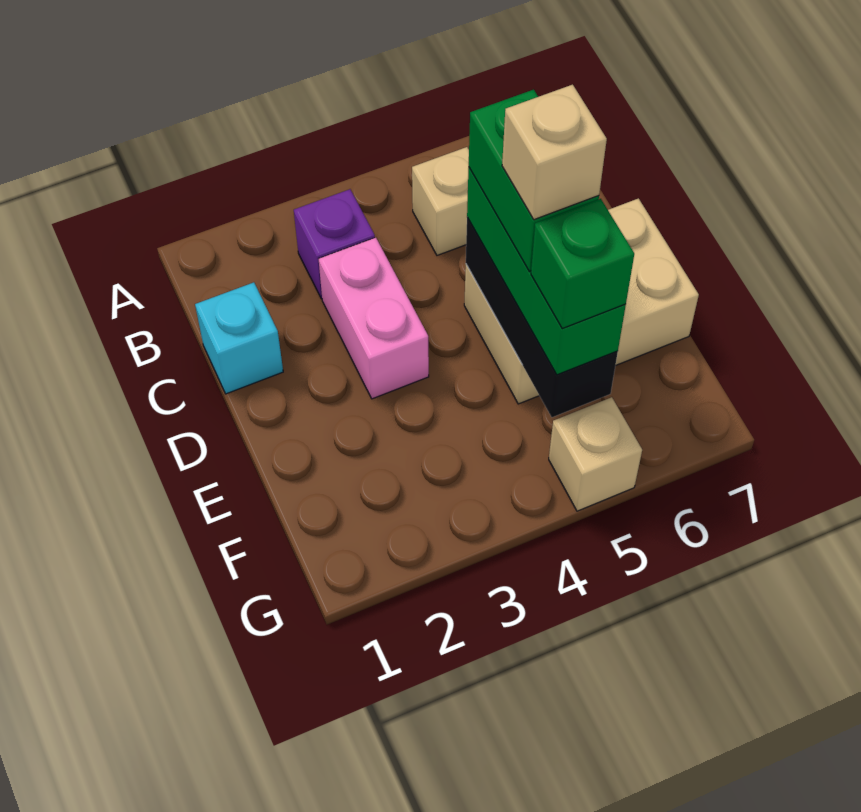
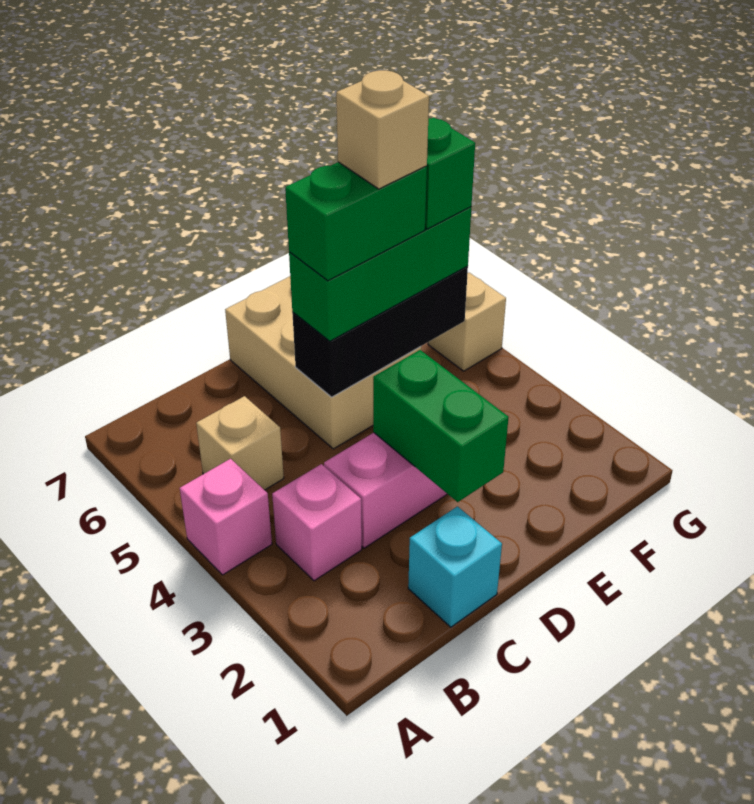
none -> pink brick A4 level 1
purple brick B3 level 1 -> pink brick B3 level 1
none -> green brick D2:D3 level 2

